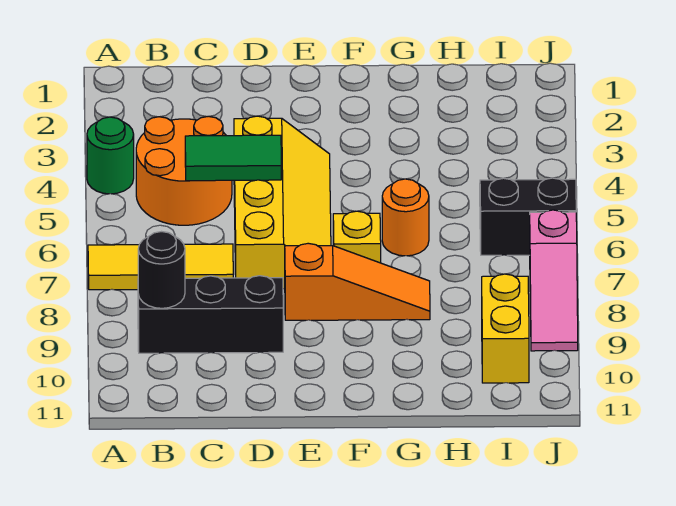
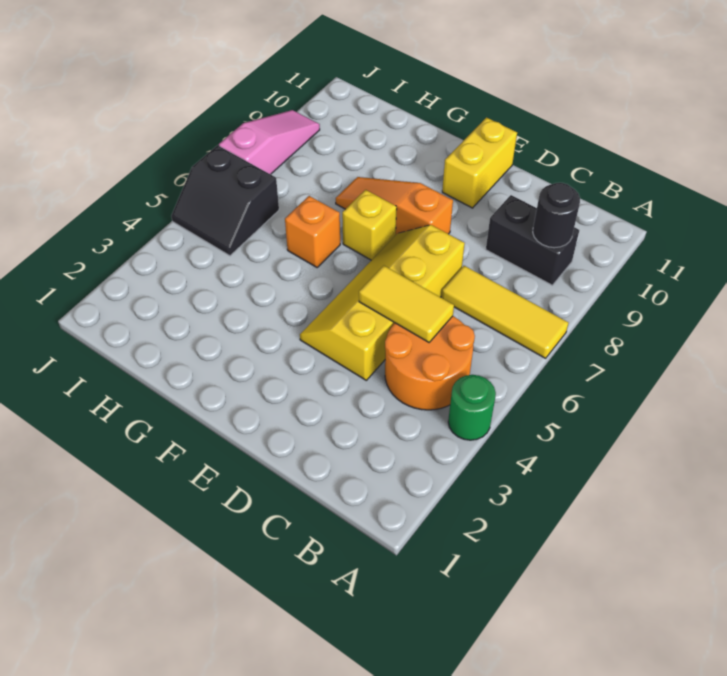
black brick B9:D9 level 1 -> black brick B9:C9 level 1
green tile C5:D5 level 2 -> yellow tile C5:D5 level 2
orange round brick G6 level 1 -> orange brick G6 level 1
yellow brick I9:I10 level 1 -> yellow brick E10:E11 level 1

